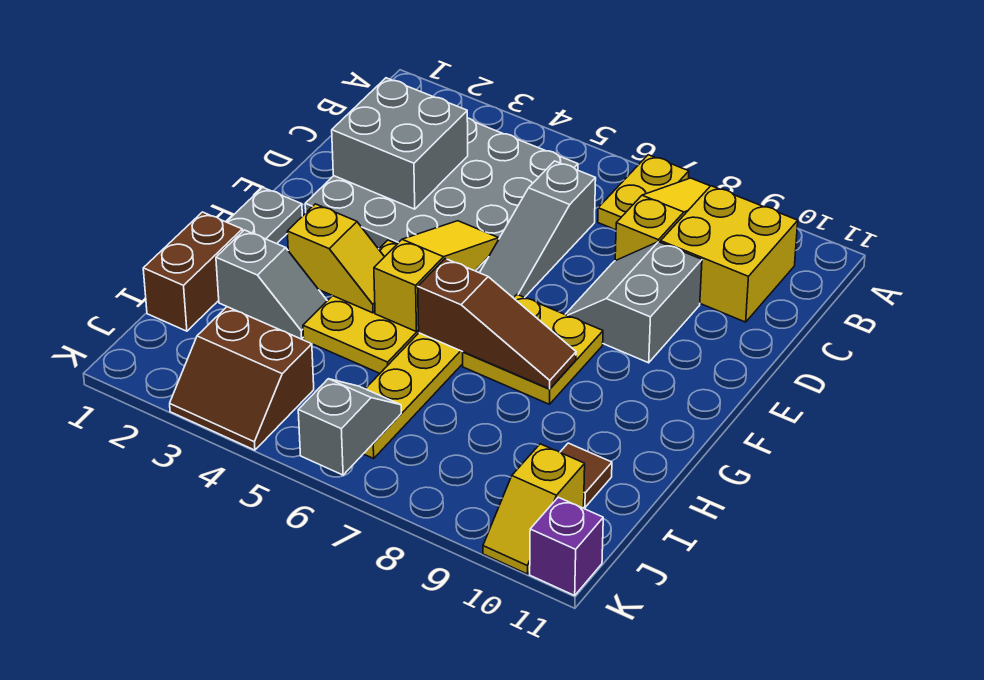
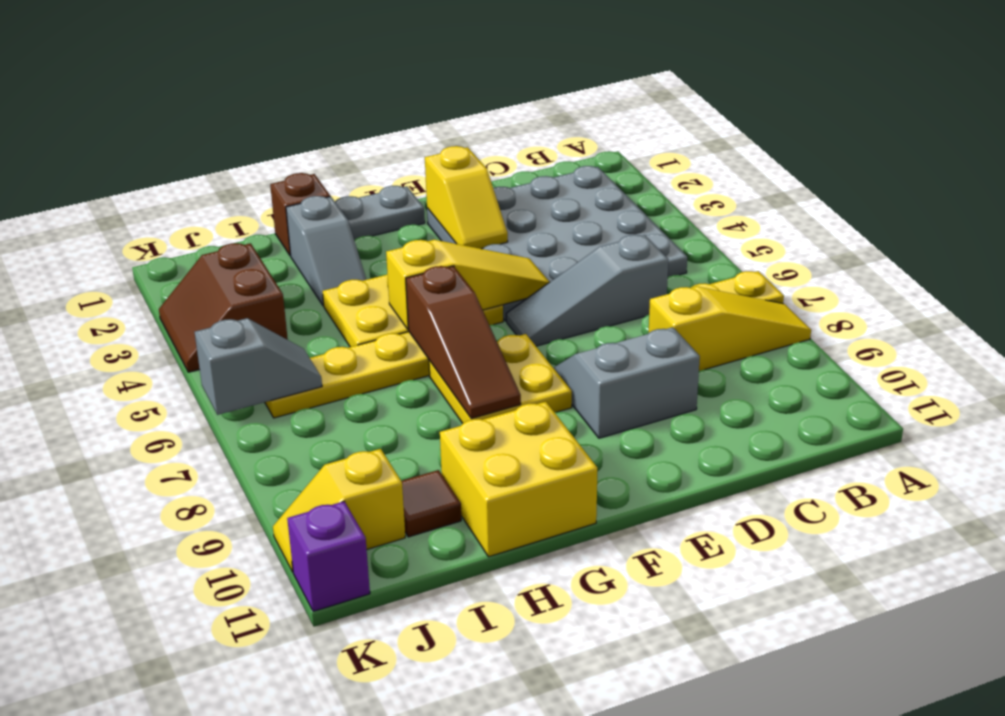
yellow brick B9:C10 level 1 -> yellow brick G10:H11 level 1
grey brick C2:D3 level 2 -> none
yellow slope G3:G4 level 2 top 3 -> yellow slope E2:E3 level 2 top 2
brown brick H1:I1 level 1 -> brown brick H1 level 1

